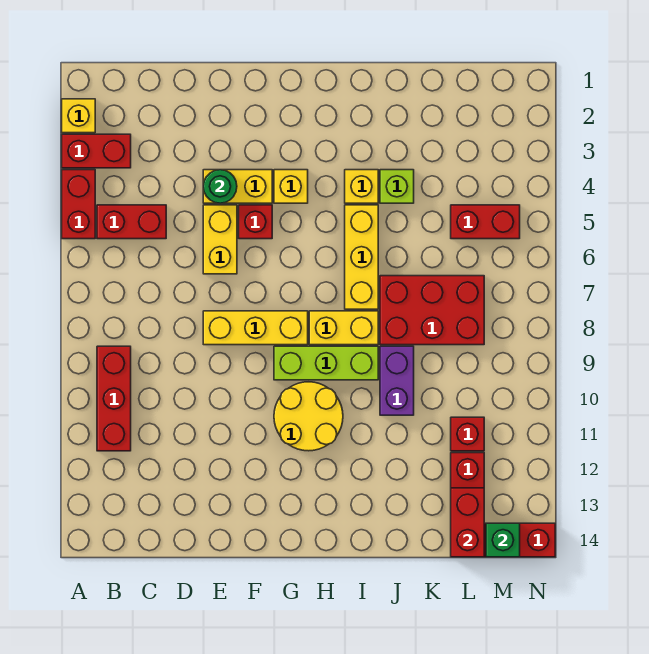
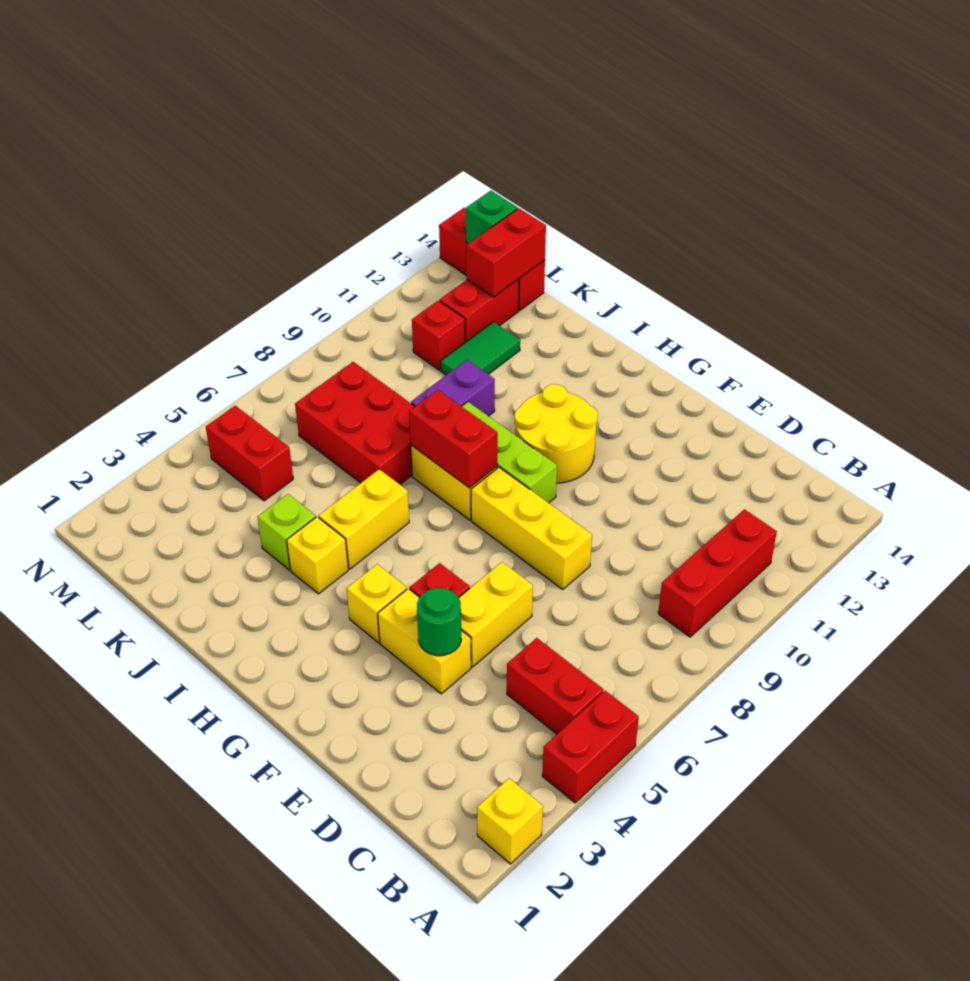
red brick A3:B3 level 1 -> red brick H8:I8 level 2
yellow brick I5:I7 level 1 -> yellow brick I5:I6 level 1
none -> green tile K11:K12 level 1

